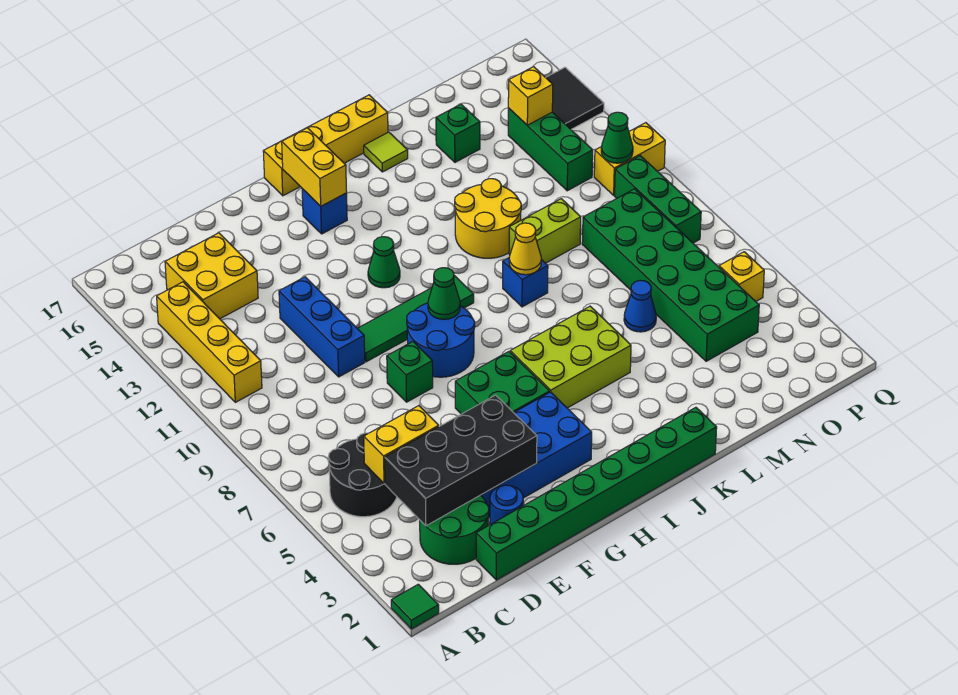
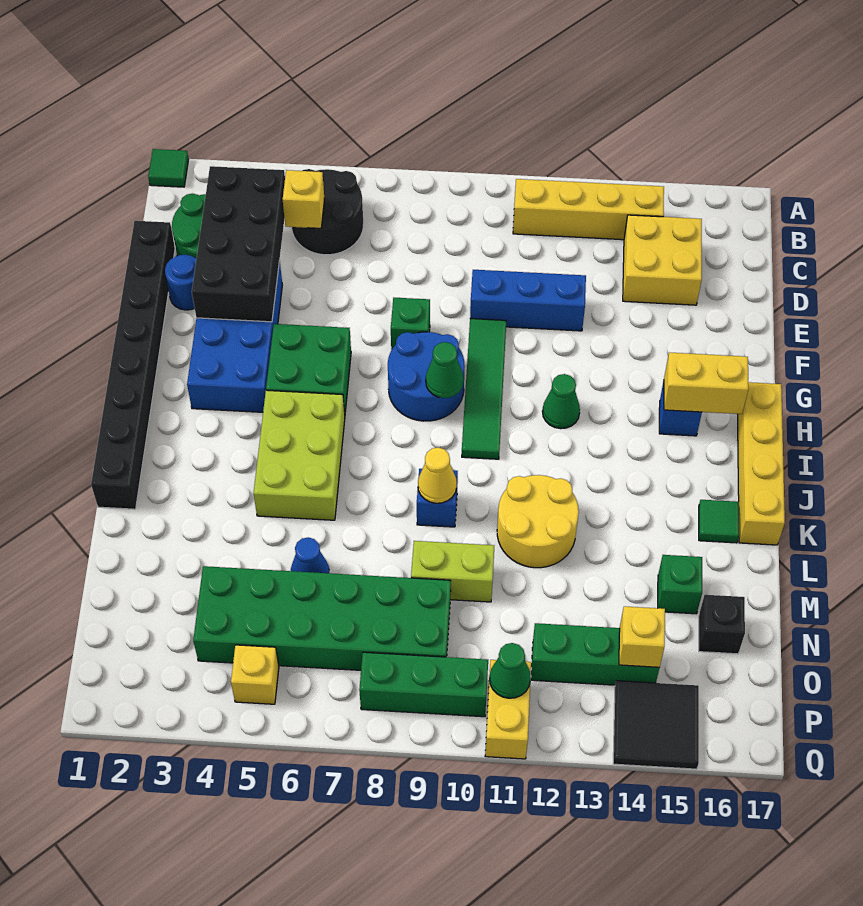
yellow brick C5:D5 level 2 -> yellow brick C5 level 2
green brick D1:K1 level 1 -> black brick D1:K1 level 1
lime tile K16 level 1 -> green tile K16 level 1
lime brick L10:M10 level 1 -> lime brick M9:M10 level 1
none -> black brick N16 level 1

